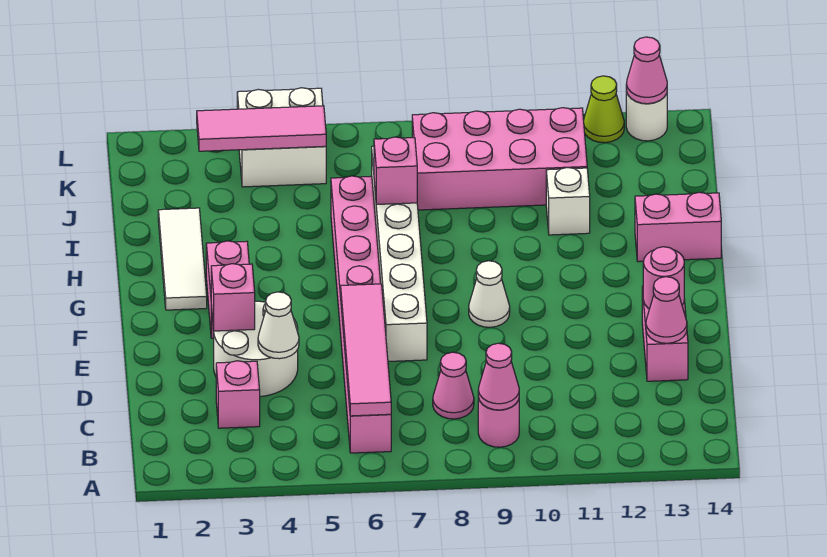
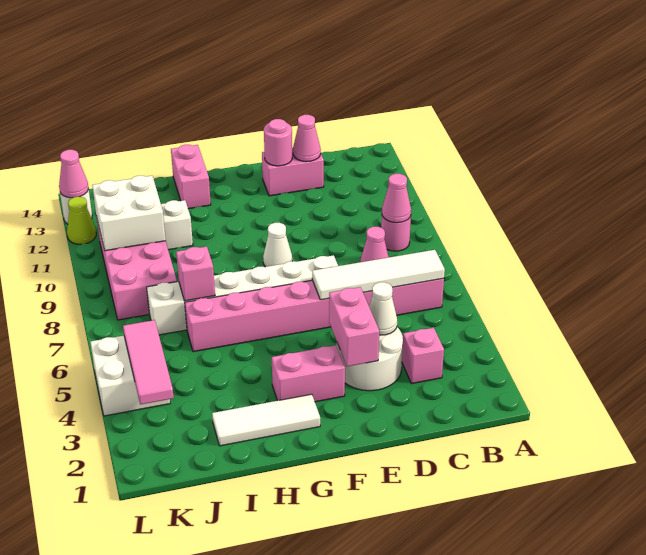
pink tile B6:E6 level 2 -> white tile B6:E6 level 2
pink brick E3 level 2 -> pink brick E3:E4 level 2
none -> white brick J10:K11 level 2

